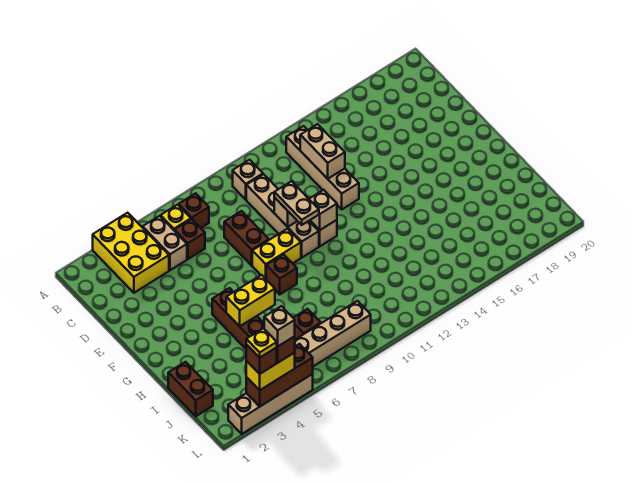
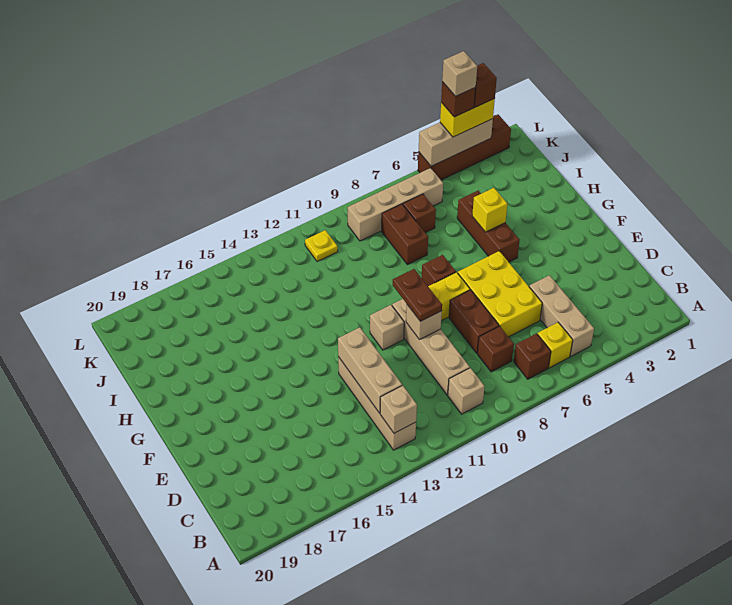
yellow brick A3:C4 level 1 -> yellow brick D6:F7 level 1
tan brick B5:C5 level 1 -> tan brick B5:D5 level 1
brown brick C6 level 1 -> brown brick C8 level 1
tan brick C13:D13 level 2 -> tan brick C13:E13 level 2
tan plate E10:F10 level 3 -> brown plate E10:F10 level 3
tan brick F11 level 2 -> tan brick B13 level 2
yellow brick H5:H6 level 2 -> yellow brick H5 level 2
brown brick I1:J1 level 1 -> brown brick I8:J8 level 1
tan brick L2:L5 level 1 -> brown brick L2:L5 level 1
brown brick L3:L5 level 2 -> tan brick L3:L5 level 2
yellow plate L3 level 5 -> yellow plate K11 level 1

